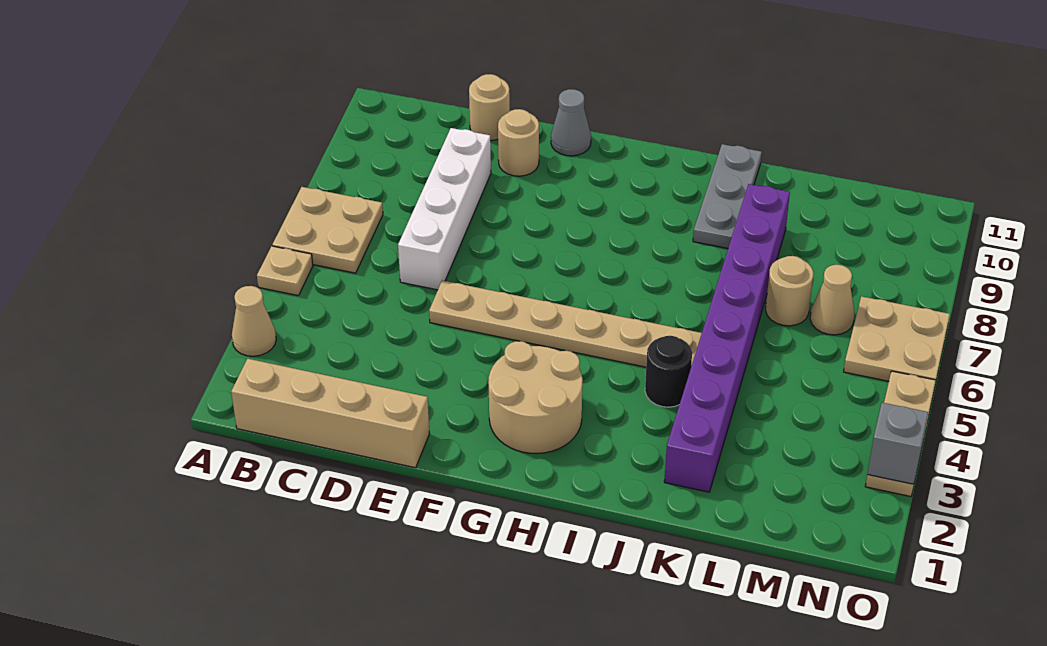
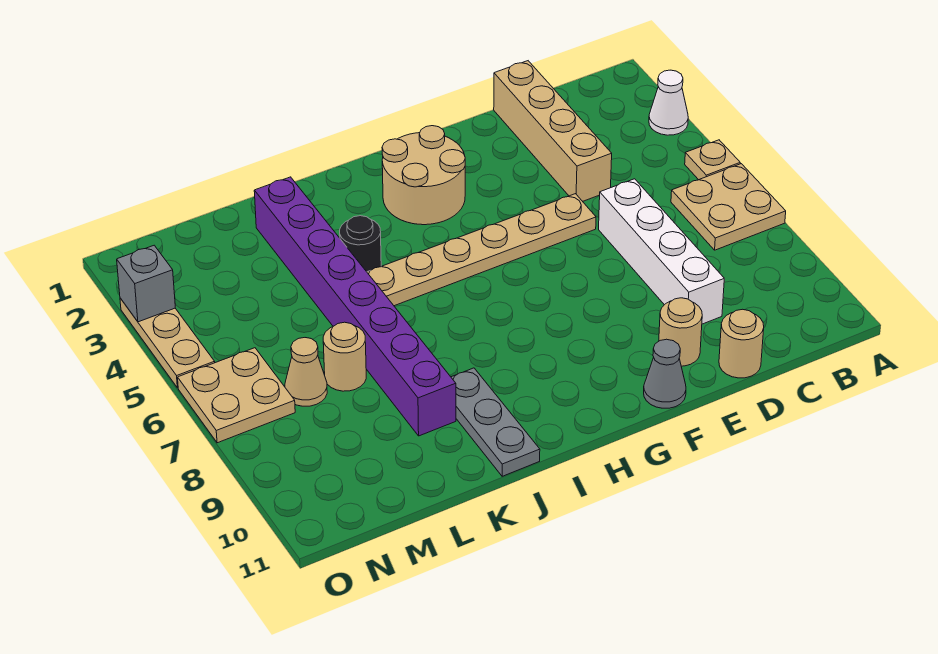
tan cone A3 level 1 -> white cone A3 level 1
tan brick B1:E1 level 1 -> tan brick D1:D4 level 1

